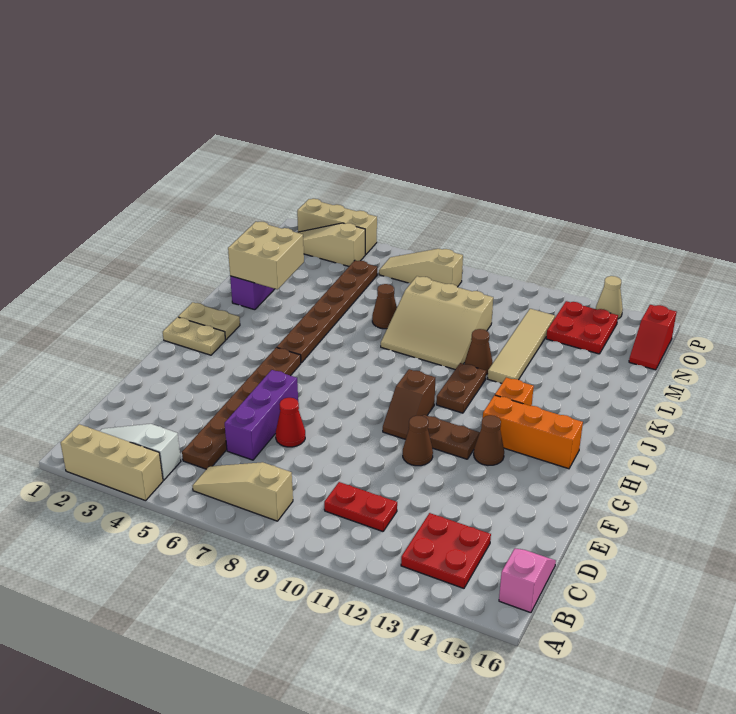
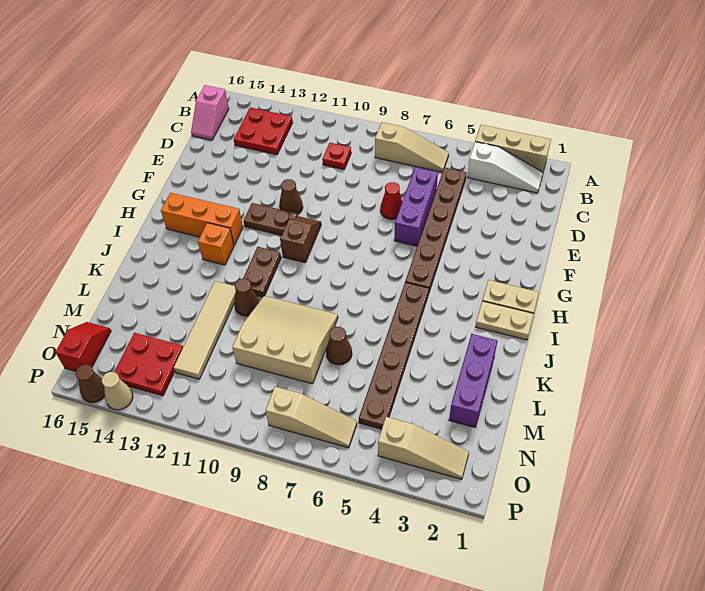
red plate C10:C11 level 1 -> red plate C10 level 1
brown cone G13 level 1 -> brown cone P15 level 1
tan brick K2:L3 level 2 -> none
tan brick P2:P4 level 1 -> none

